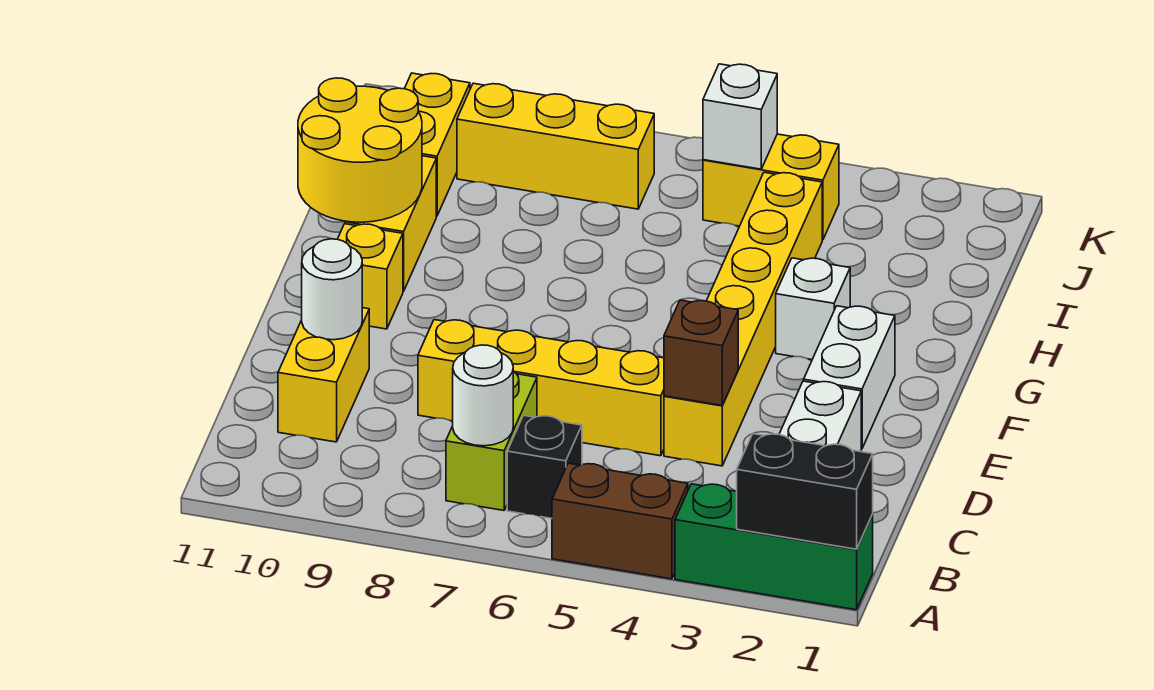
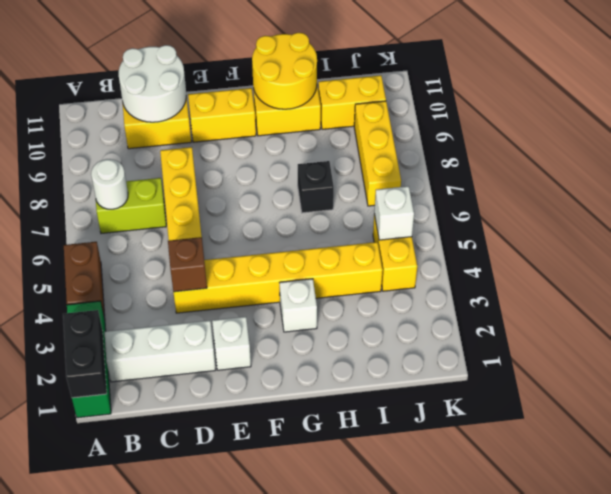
black brick B6 level 1 -> black brick H7 level 1
white round brick D10 level 2 -> white round brick C10:D11 level 2
white brick E2:F2 level 1 -> white brick E2 level 1
yellow brick F10 level 1 -> yellow brick E10:F10 level 1

